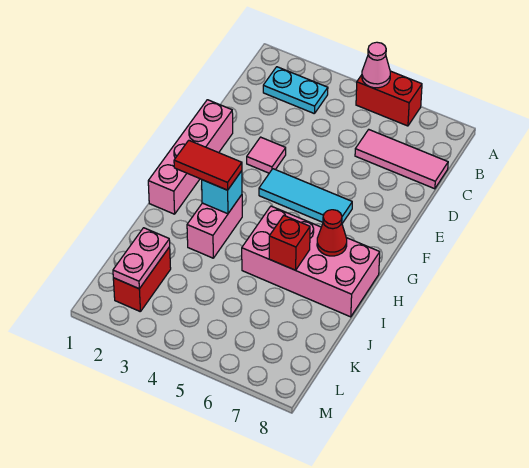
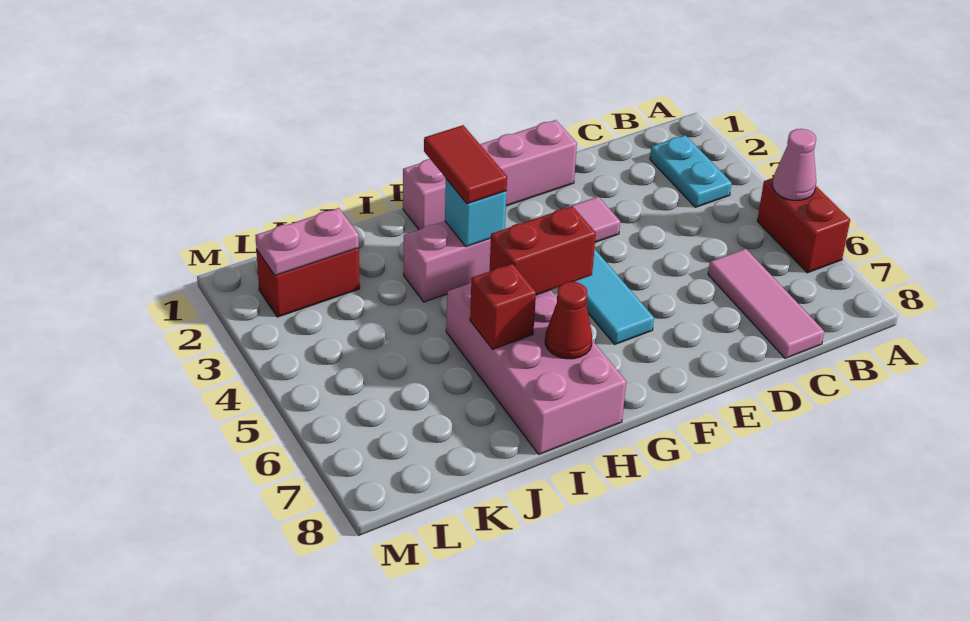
none -> red brick G5:H5 level 2

